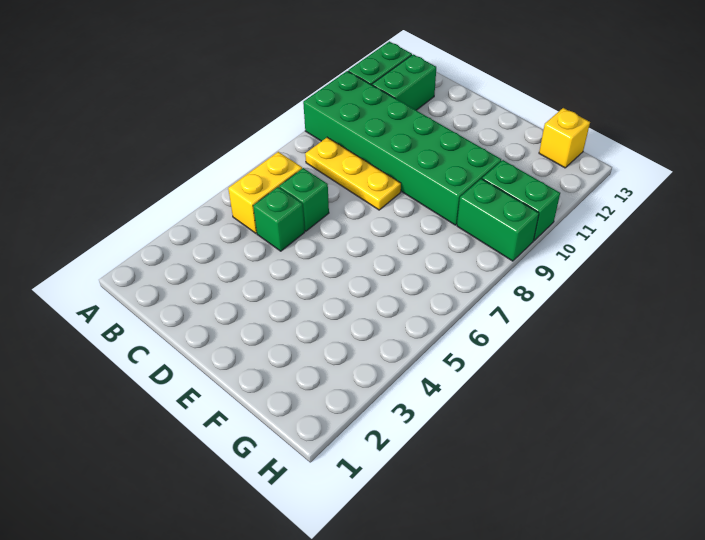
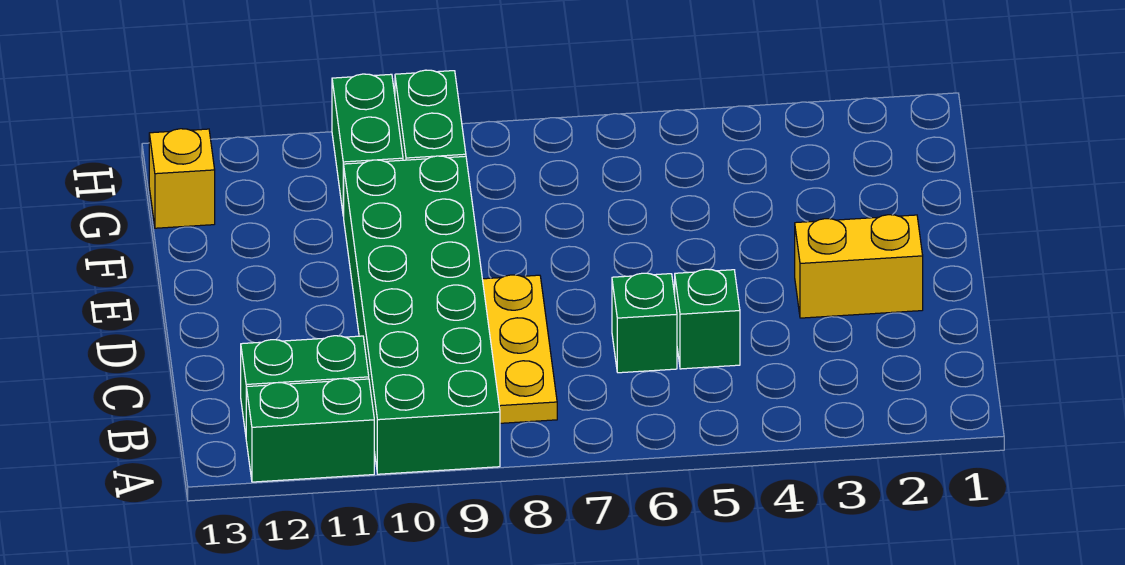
yellow brick B5:B6 level 1 -> yellow brick D2:D3 level 1

